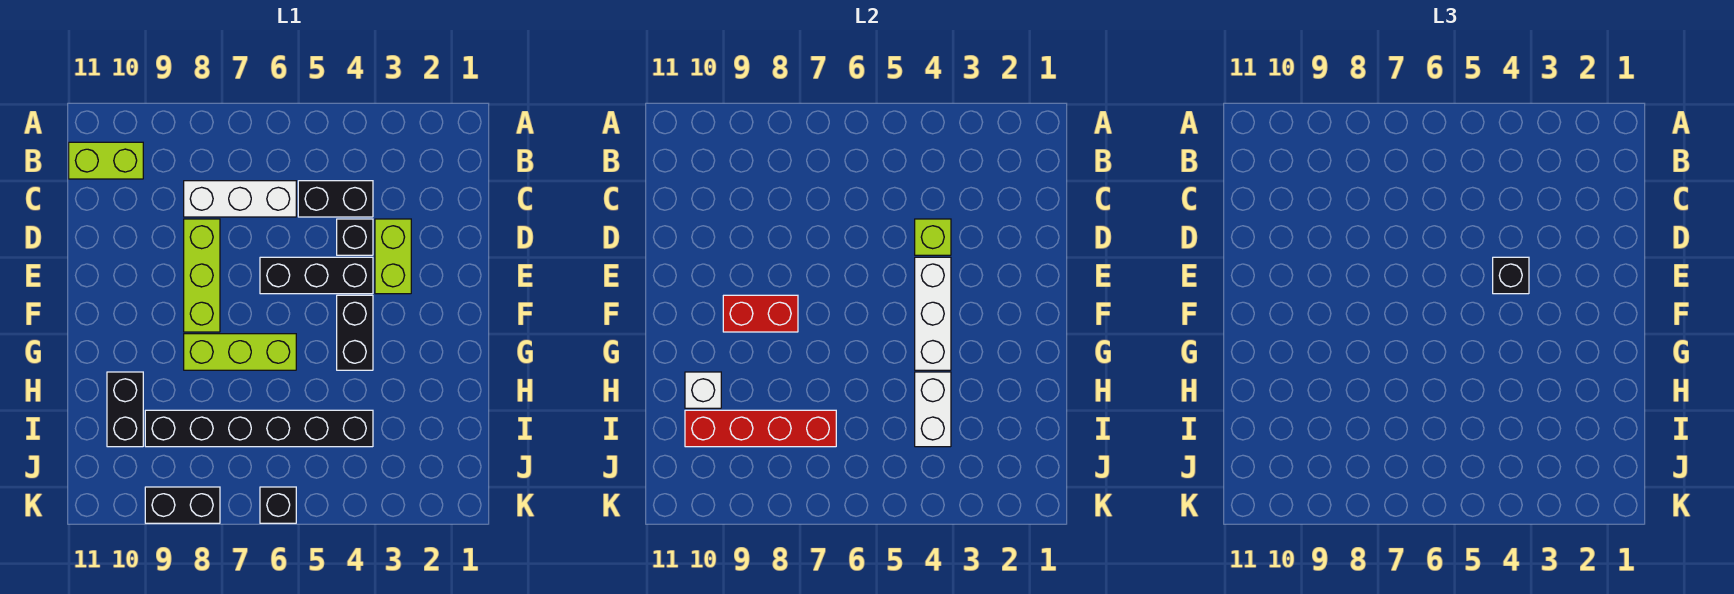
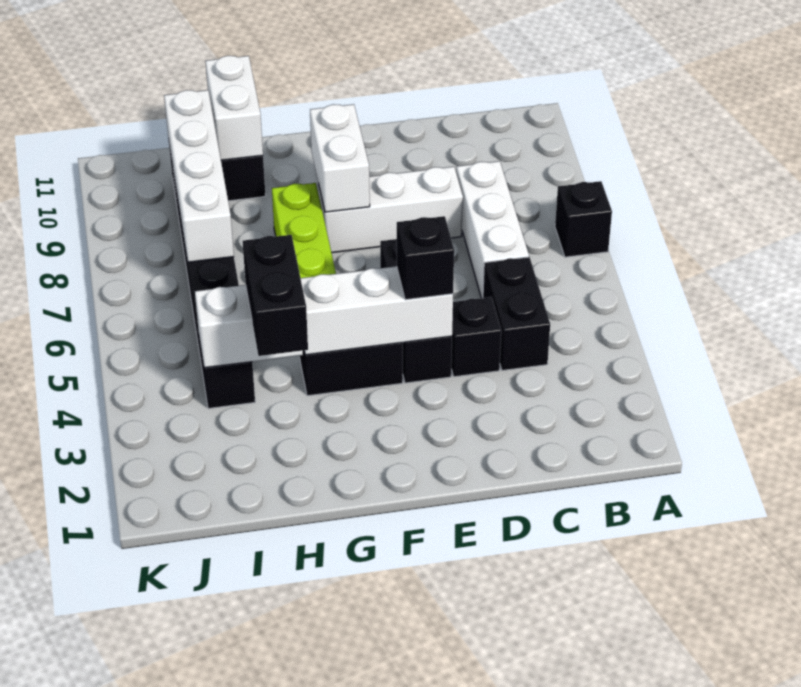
lime brick B10:B11 level 1 -> none
lime brick D3:E3 level 1 -> none
lime brick D4 level 2 -> none
lime brick D8:F8 level 1 -> white brick D8:F8 level 1
red brick F8:F9 level 2 -> white brick F8:F9 level 2
white brick H10 level 2 -> white brick H10:H11 level 2
red brick I7:I10 level 2 -> white brick I7:I10 level 2
black brick K6 level 1 -> black brick A7 level 1
black brick K8:K9 level 1 -> black brick H3:H4 level 3

